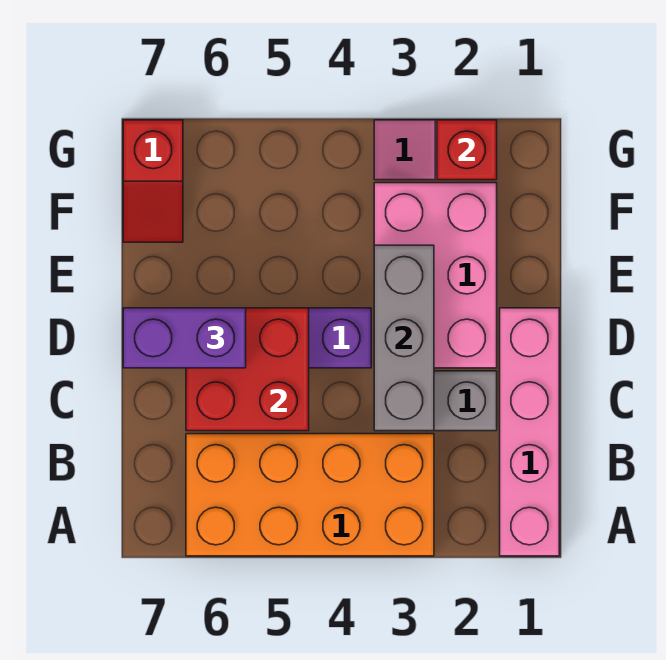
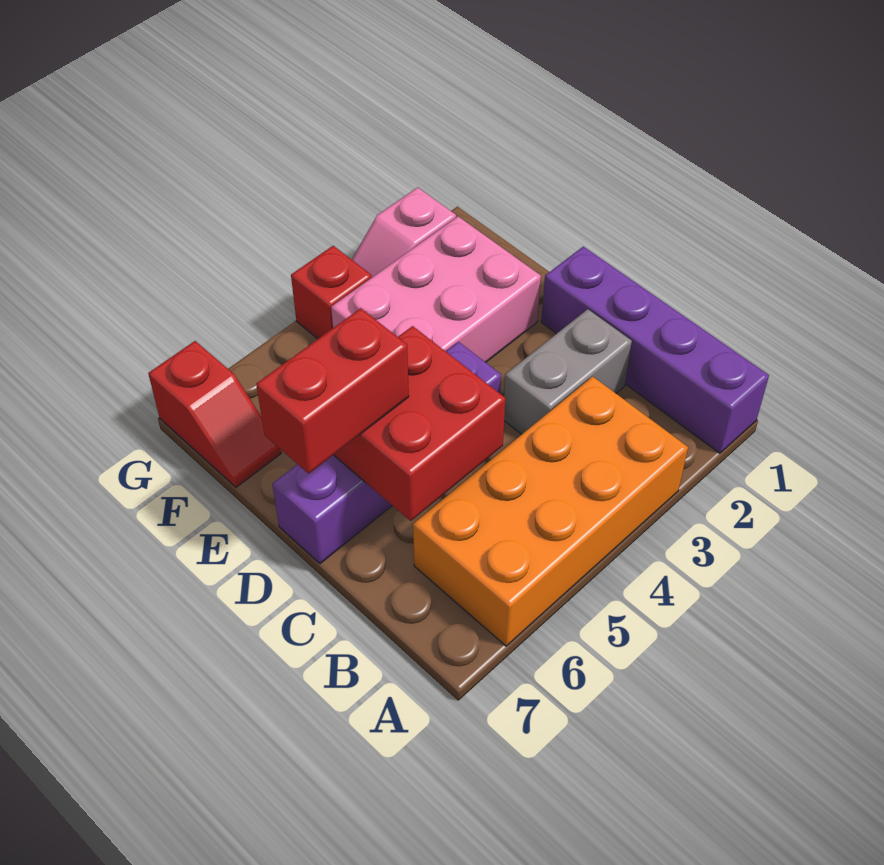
pink brick A1:D1 level 1 -> purple brick A1:D1 level 1
grey brick C3:E3 level 2 -> none
pink brick D2:F3 level 1 -> pink brick E2:F4 level 1
purple brick D6:D7 level 3 -> red brick D6:D7 level 3
red brick G2 level 2 -> red brick G4 level 1

